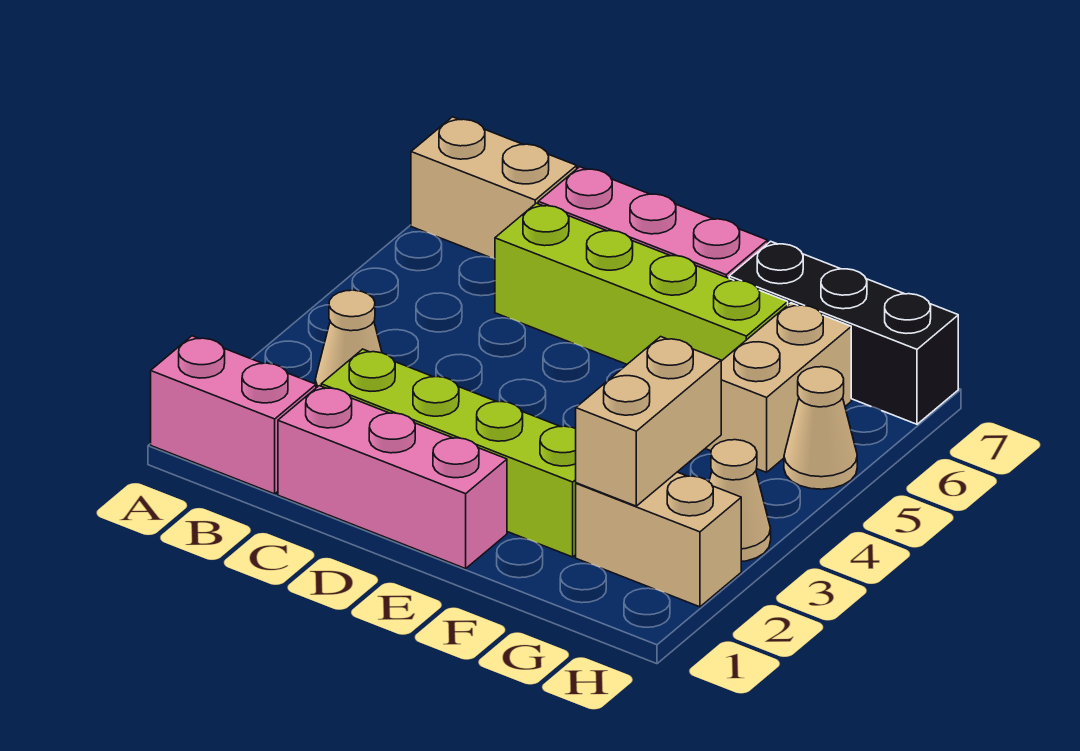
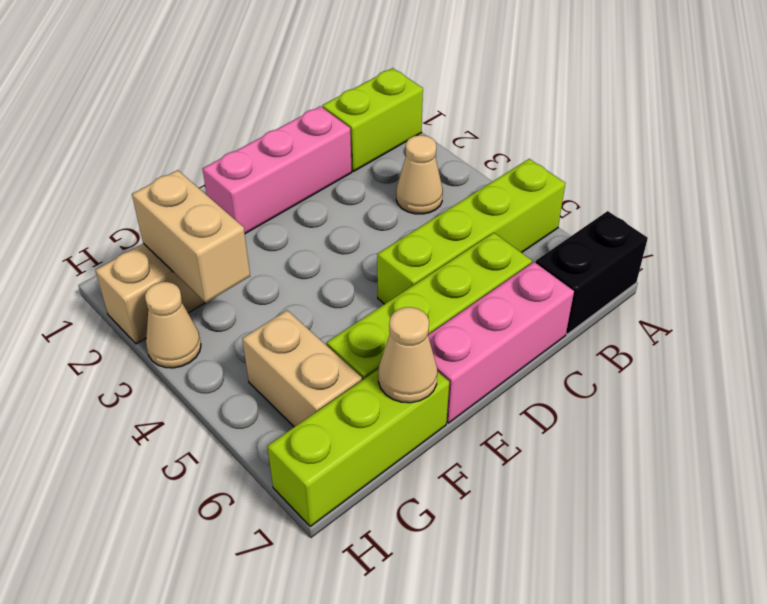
pink brick A1:B1 level 1 -> lime brick A1:B1 level 1
tan brick A7:B7 level 1 -> black brick A7:B7 level 1
lime brick C2:F2 level 1 -> lime brick A5:D5 level 1
black brick F7:H7 level 1 -> lime brick F7:H7 level 1
tan cone H5 level 1 -> tan cone F7 level 2

